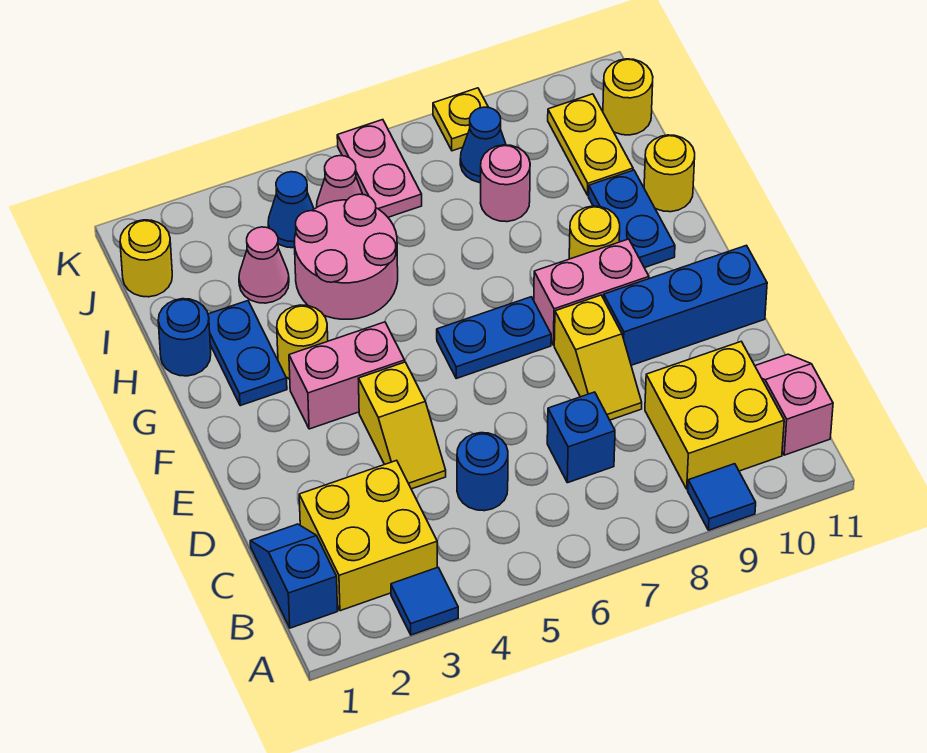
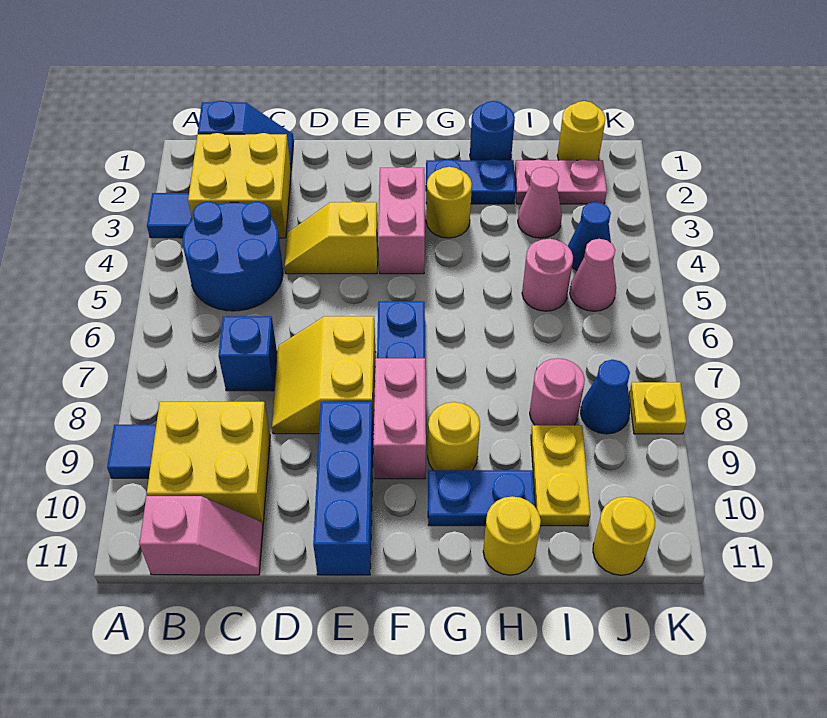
blue round brick C5 level 1 -> blue round brick B4:C5 level 1
yellow slope D8:E8 level 1 top E -> yellow slope D7:E8 level 1 top E
pink round brick H4:I5 level 1 -> pink round brick I5 level 1
yellow plate I10:J10 level 1 -> yellow plate I9:I10 level 1
pink plate J6:K6 level 1 -> pink plate I2:J2 level 1

